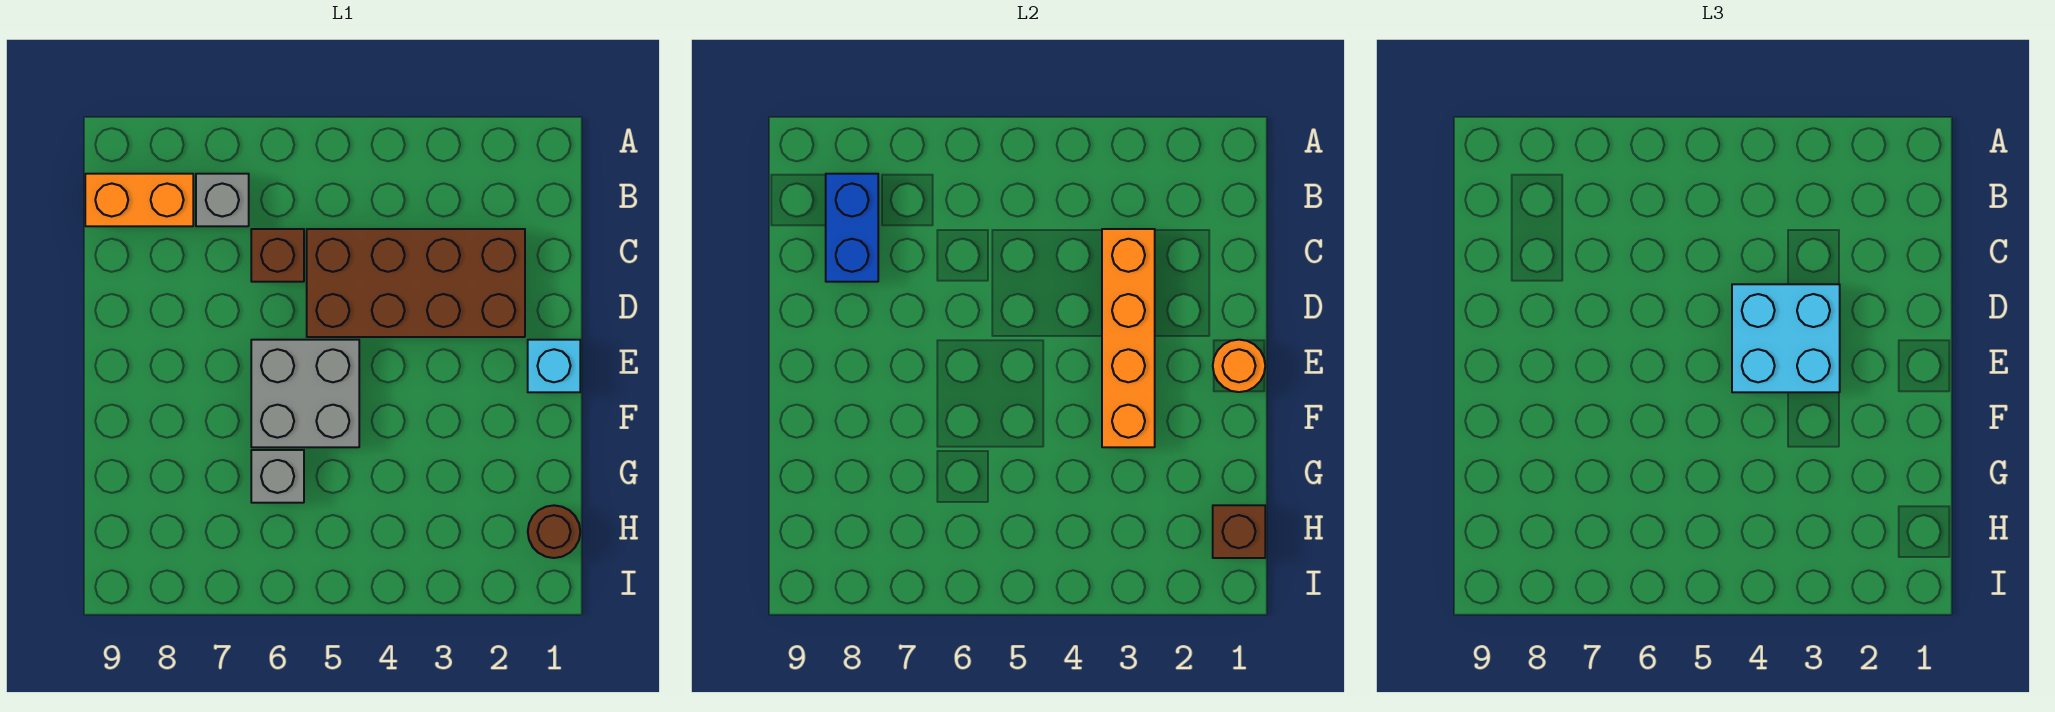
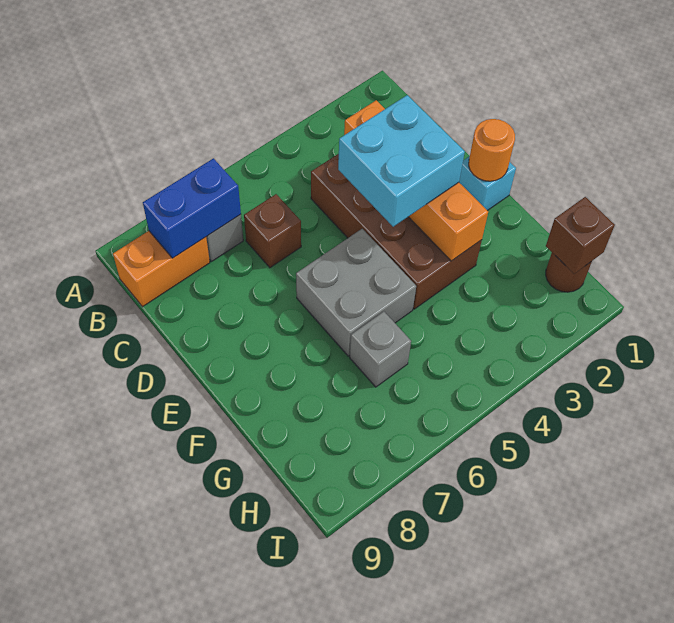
blue brick B8:C8 level 2 -> blue brick B7:B8 level 2
brown brick C2:D5 level 1 -> brown brick C3:F4 level 1

